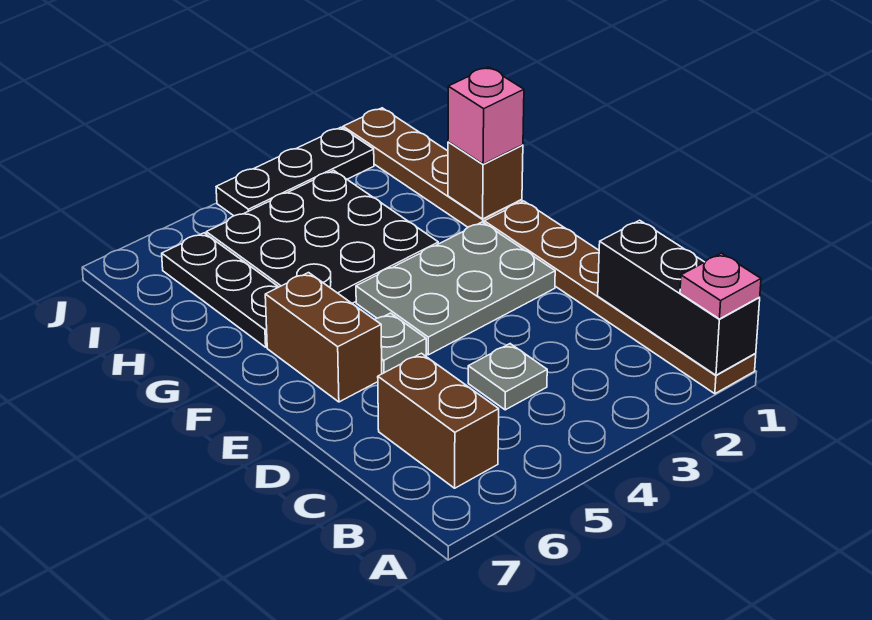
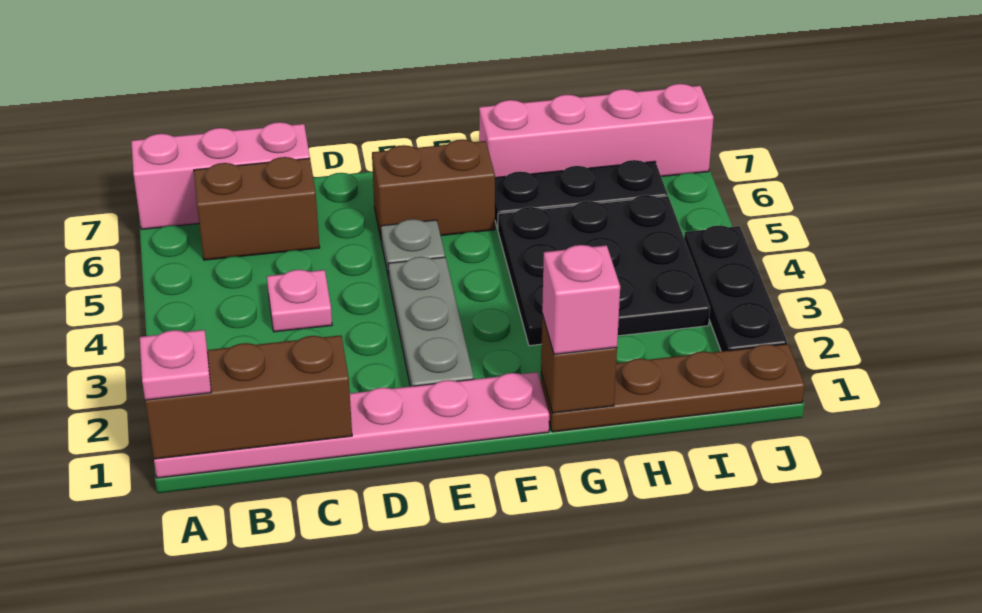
brown plate A1:F1 level 1 -> pink plate A1:F1 level 1
black brick A1:C1 level 2 -> brown brick A1:C1 level 2
none -> pink brick A7:C7 level 1
grey plate C4 level 1 -> pink plate C4 level 1
grey plate E2:F4 level 1 -> grey plate E2:E4 level 1
none -> pink brick G7:J7 level 1

